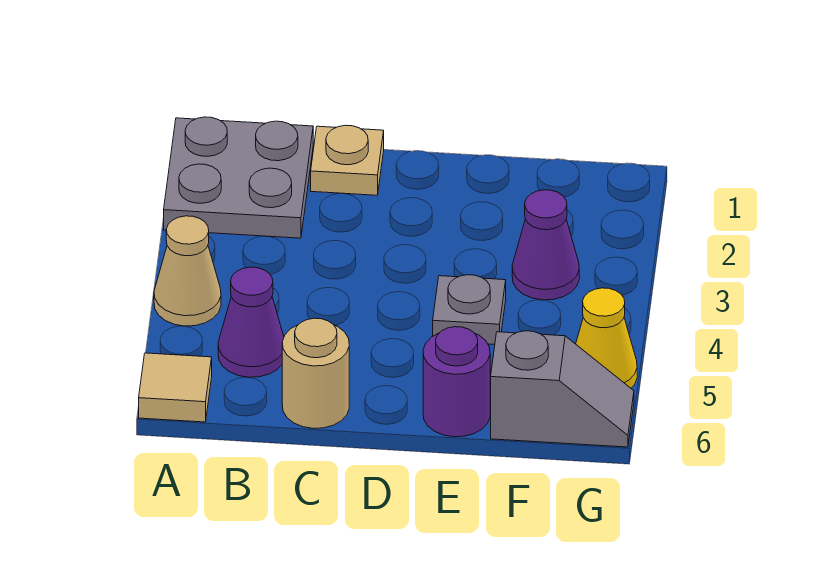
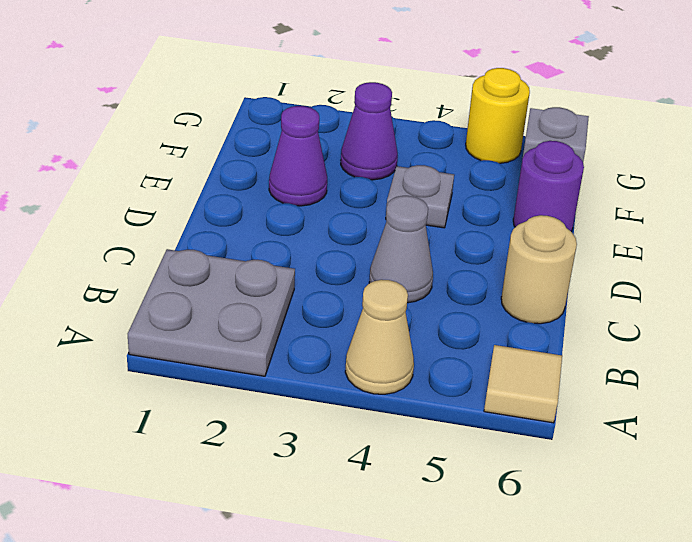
purple cone B5 level 1 -> purple cone E2 level 1
tan plate C1 level 1 -> none
none -> grey cone C4 level 1
yellow cone G5 level 1 -> yellow round brick G5 level 1

